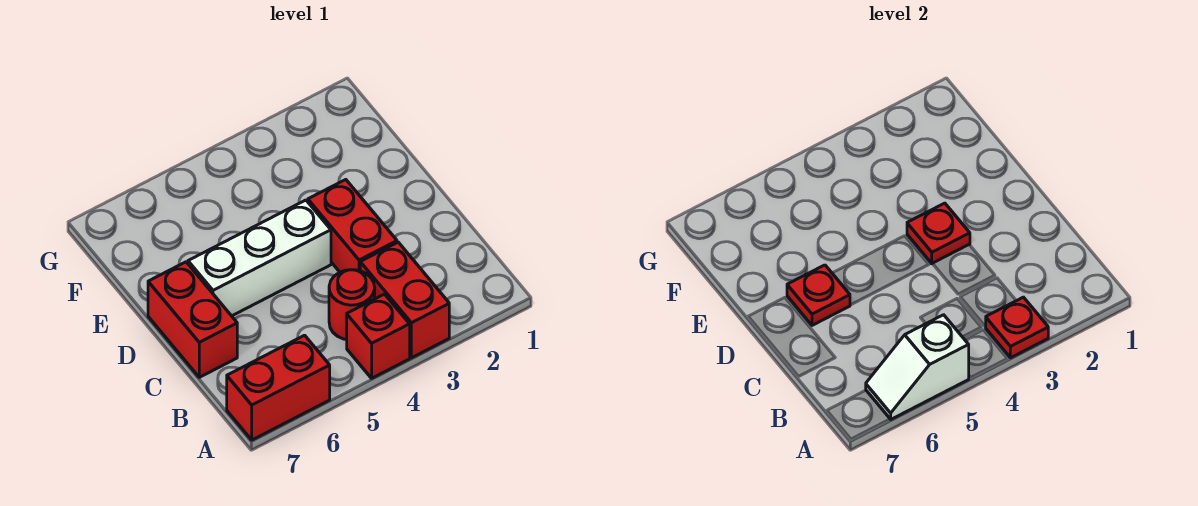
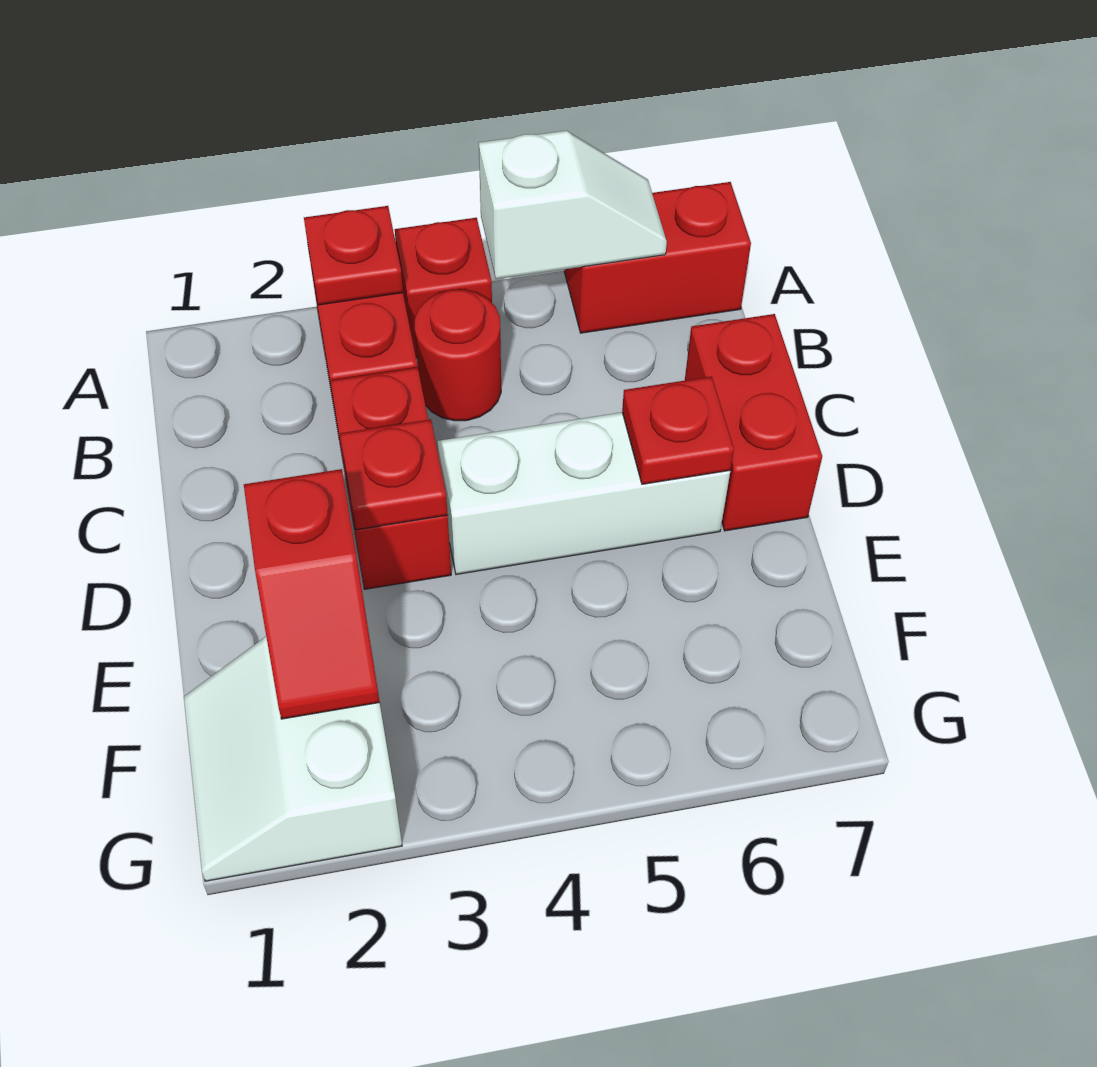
none -> red slope E2:F2 level 2 top E
none -> white slope F1:G2 level 1 top 2

